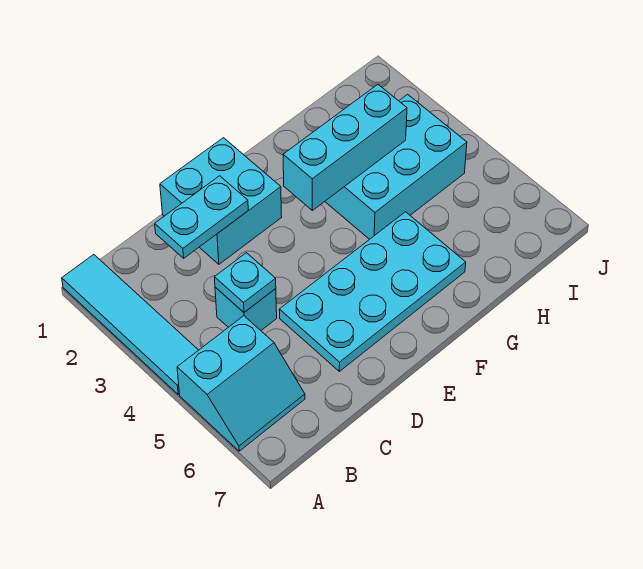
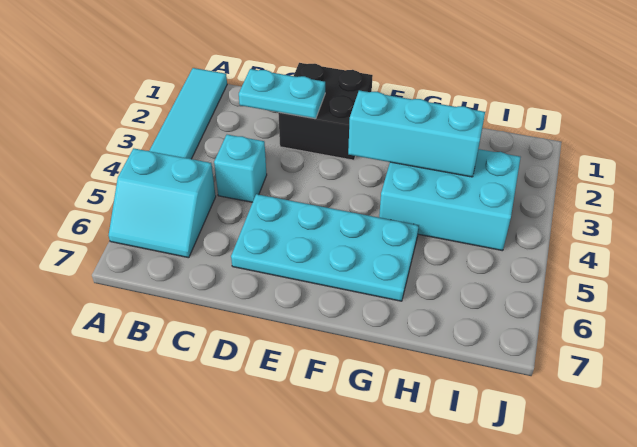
cyan plate C4 level 2 -> none
cyan brick D1:E2 level 1 -> black brick D1:E2 level 1

